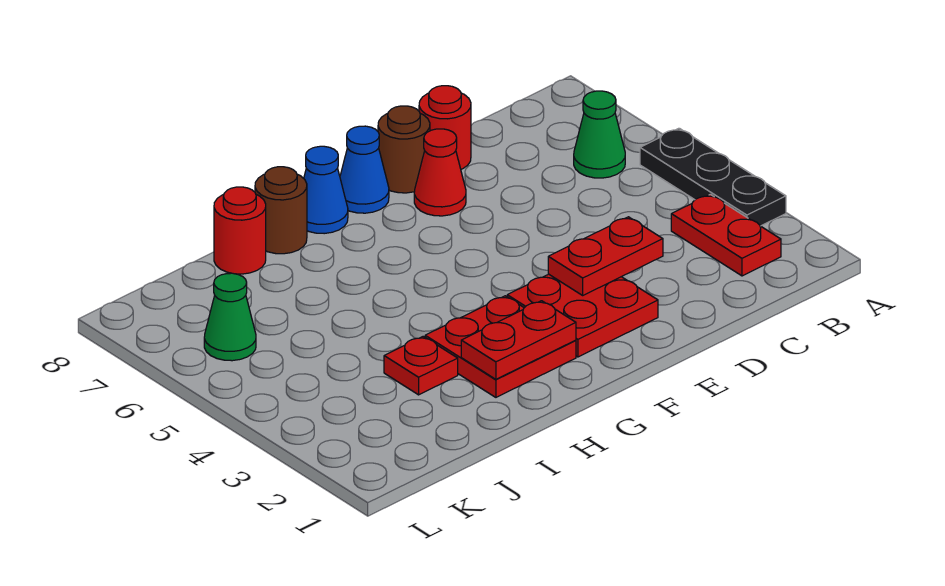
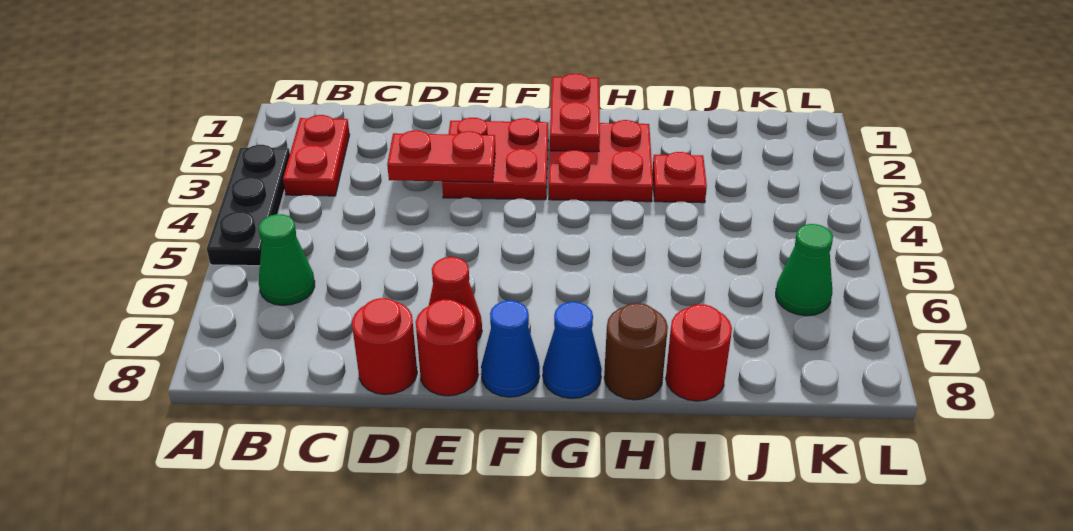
brown round brick E8 level 1 -> red round brick E8 level 1
red plate G2:H2 level 2 -> red plate G1:G2 level 2

